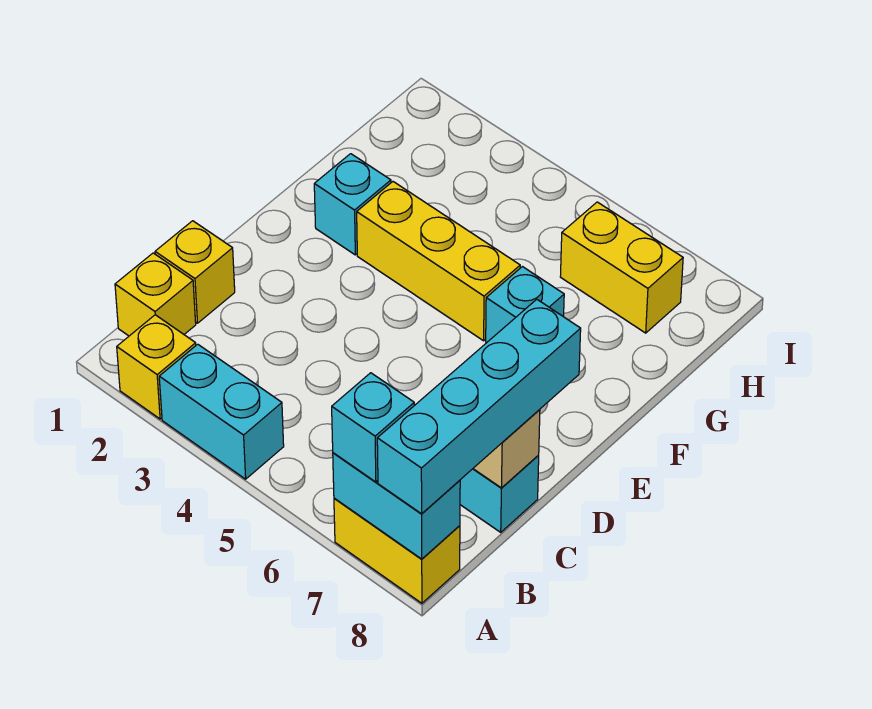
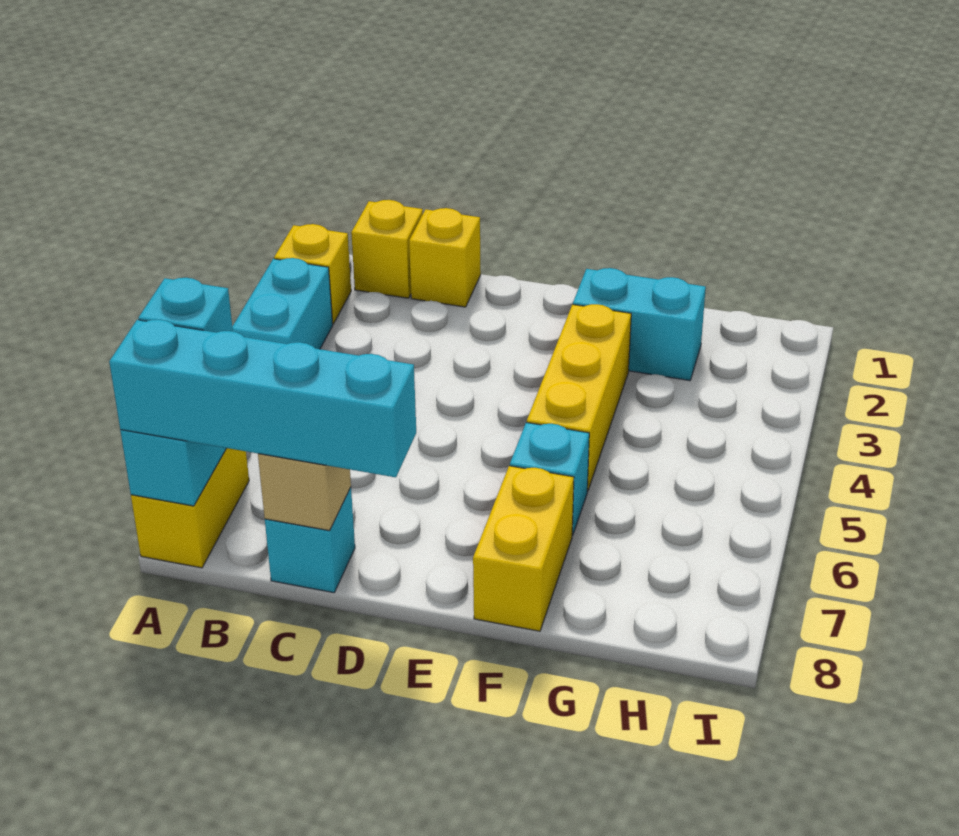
cyan brick F2 level 1 -> cyan brick F2:G2 level 1
yellow brick H6:H7 level 1 -> yellow brick F7:F8 level 1

